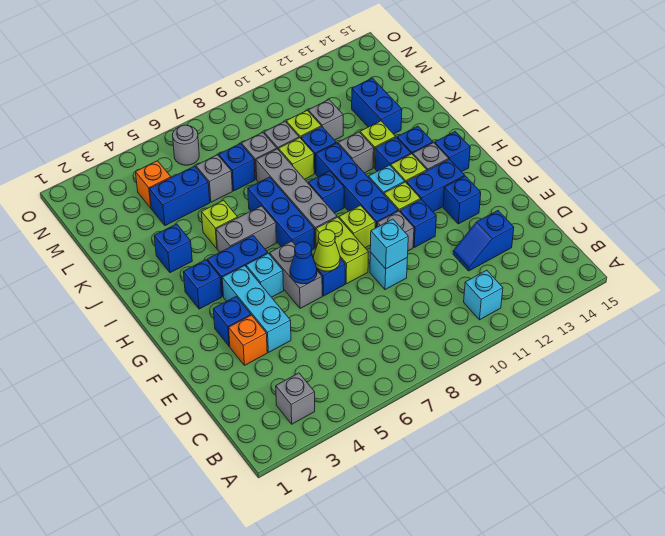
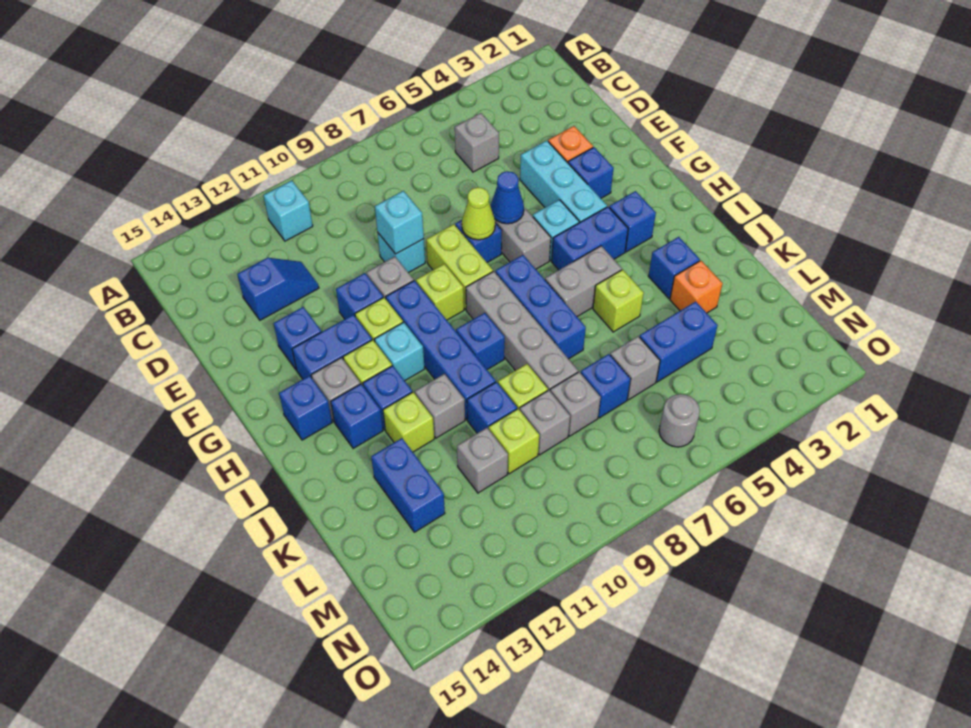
grey brick B3 level 1 -> grey brick C5 level 1
orange brick M4 level 1 -> orange brick K3 level 1

